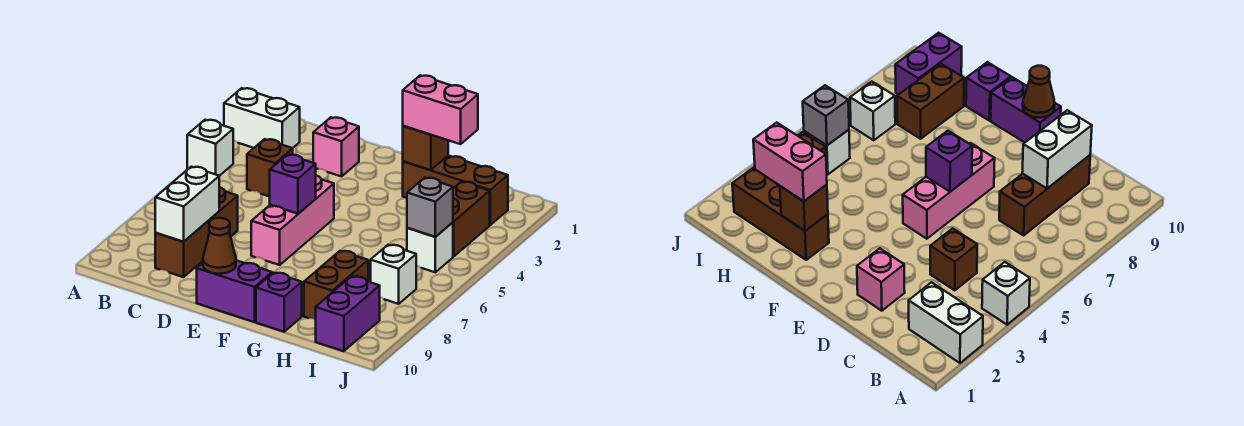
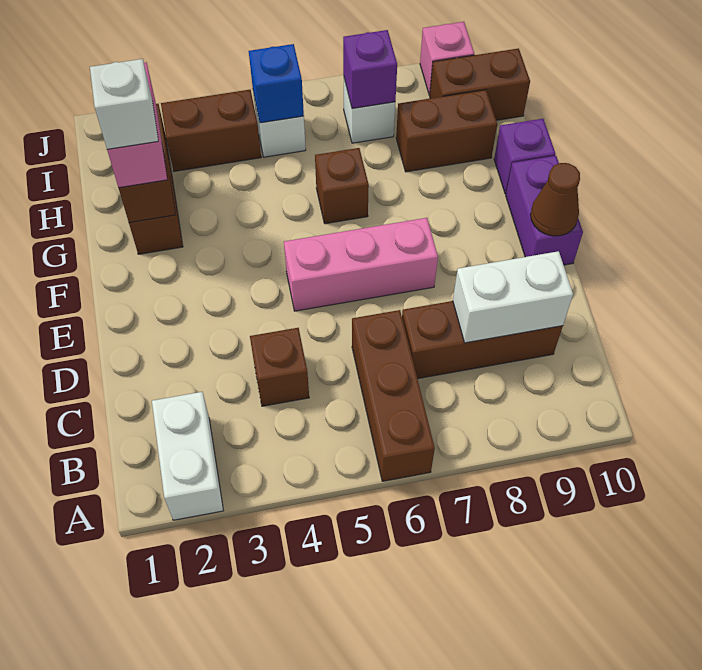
white brick A4 level 1 -> white brick G2 level 4
none -> brown brick A6:C6 level 1
pink brick D2 level 1 -> pink brick J9 level 1
purple brick E6 level 2 -> purple brick I7 level 2
none -> brown brick G6 level 1
grey brick I5 level 2 -> blue brick I5 level 2
purple brick I9:I10 level 1 -> brown brick I9:I10 level 1

